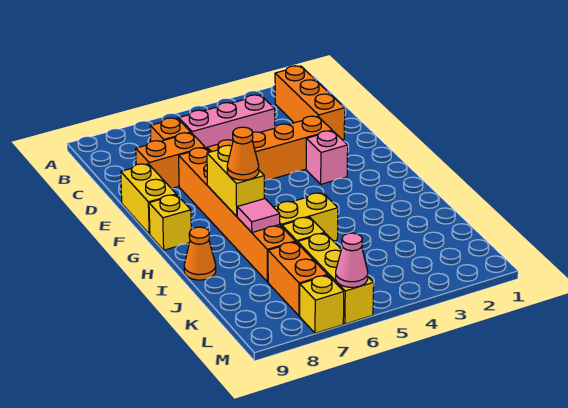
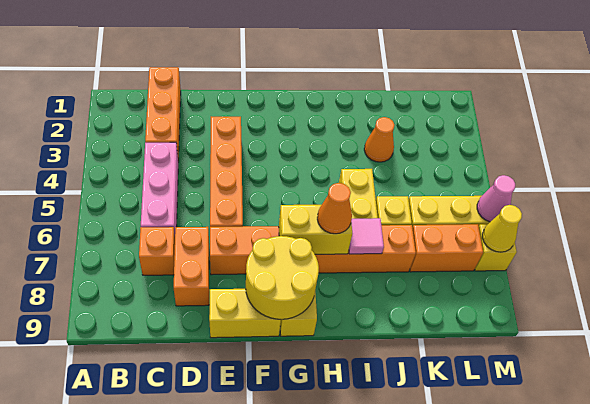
orange brick B2:D2 level 1 -> orange brick C1:C3 level 1
pink brick F3 level 1 -> none
none -> yellow round brick F8:G9 level 2
orange cone I9 level 1 -> orange cone J3 level 1
none -> yellow cone M7 level 2

